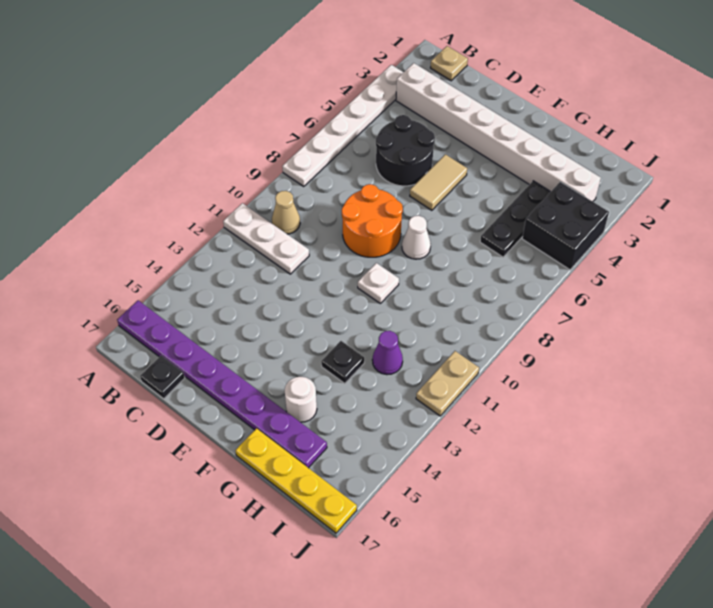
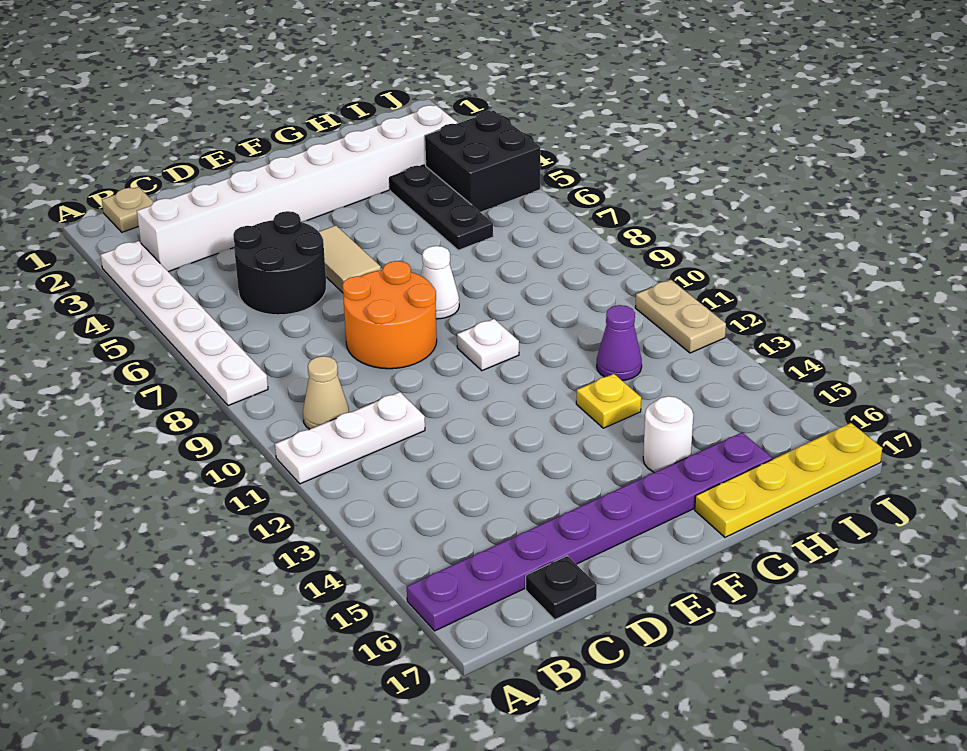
black plate G13 level 1 -> yellow plate G13 level 1

